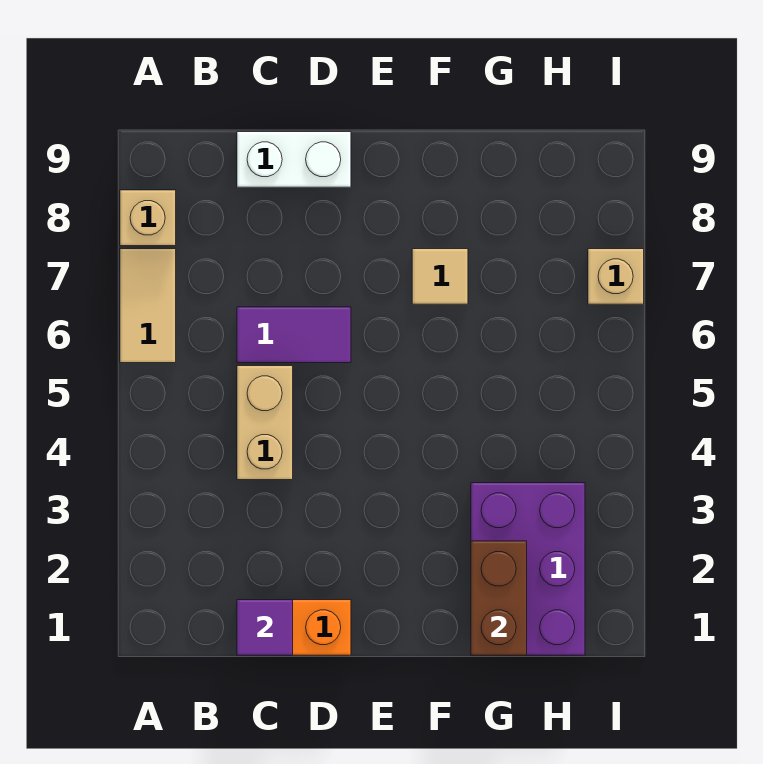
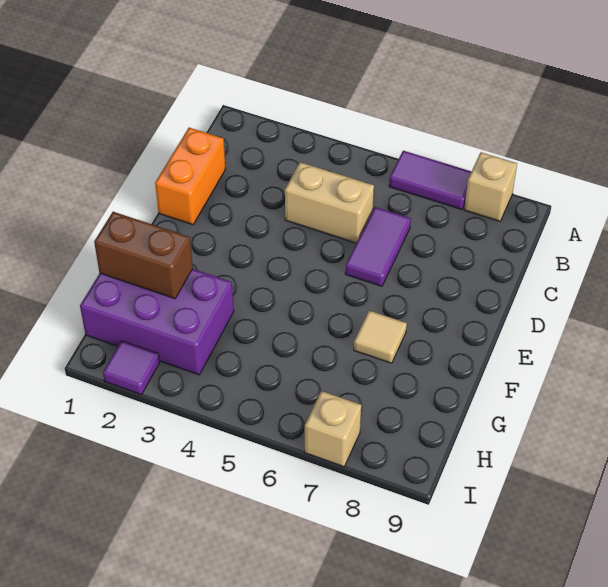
tan tile A6:A7 level 1 -> purple tile A6:A7 level 1
purple tile C1 level 2 -> purple tile I2 level 1
white brick C9:D9 level 1 -> none

